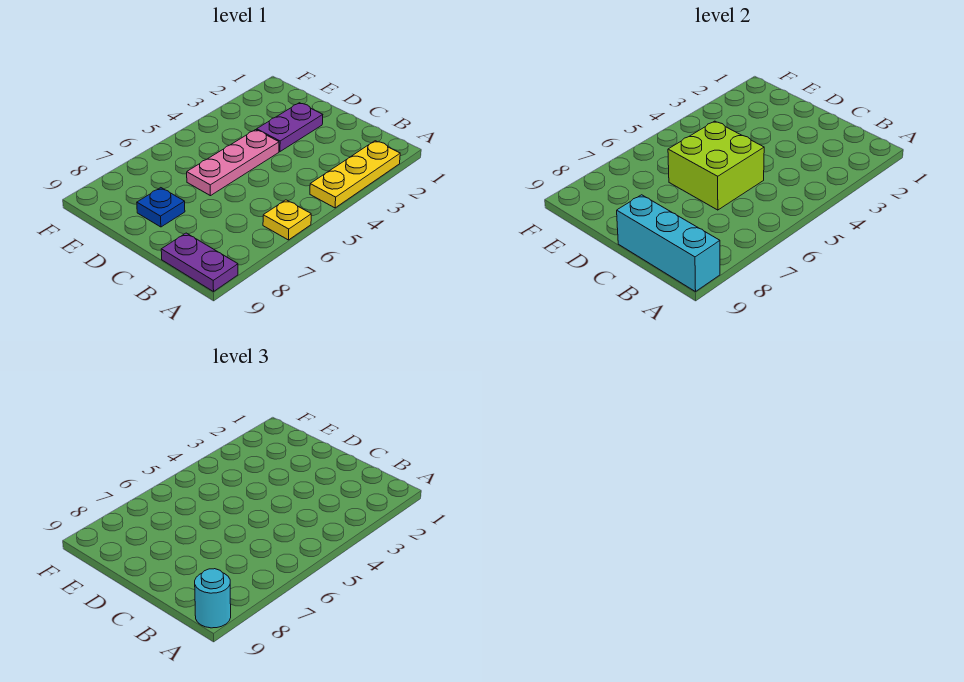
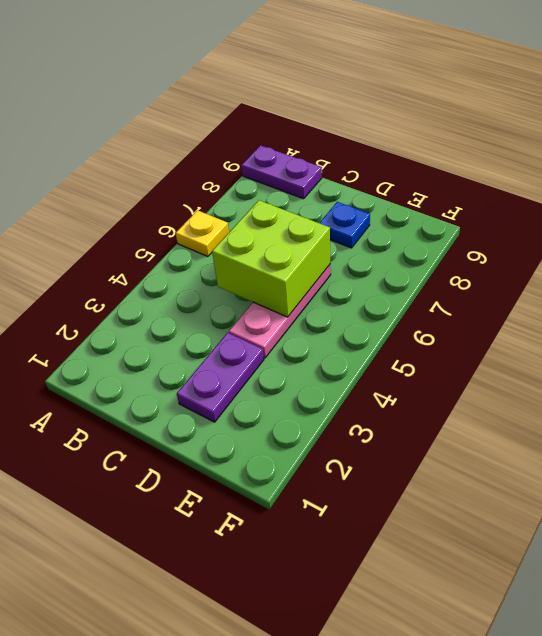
yellow plate A2:A4 level 1 -> none
cyan brick A9:C9 level 2 -> none
cyan round brick A9 level 3 -> none

